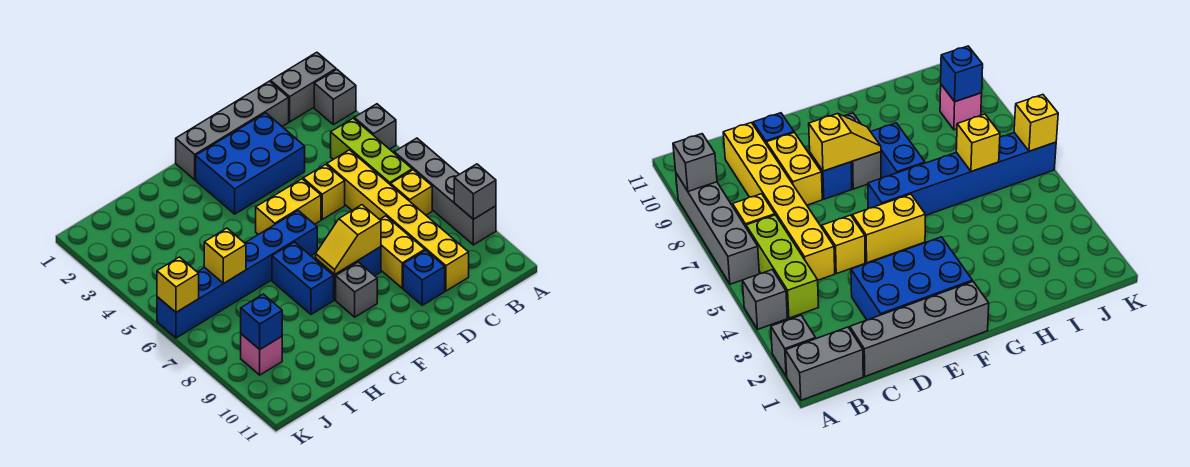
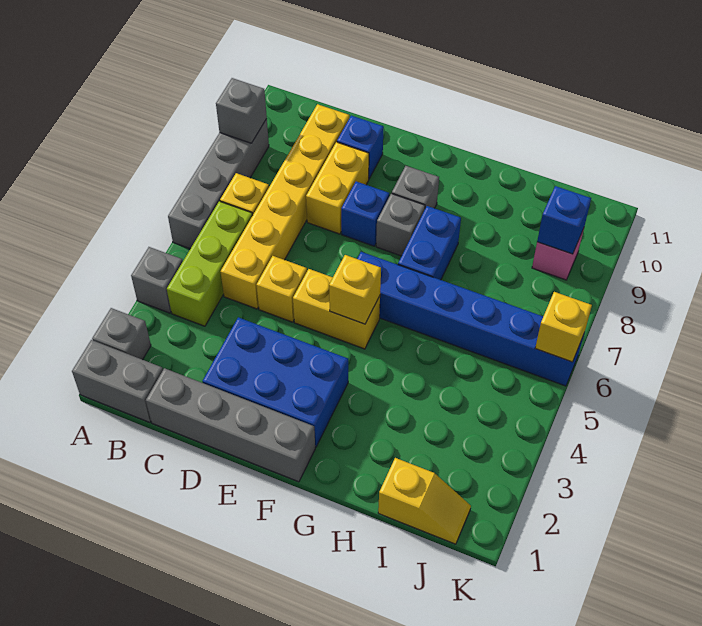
yellow slope E8:F8 level 2 top E -> yellow slope I1:J1 level 1 top I
yellow brick I6 level 2 -> yellow brick F5 level 2

